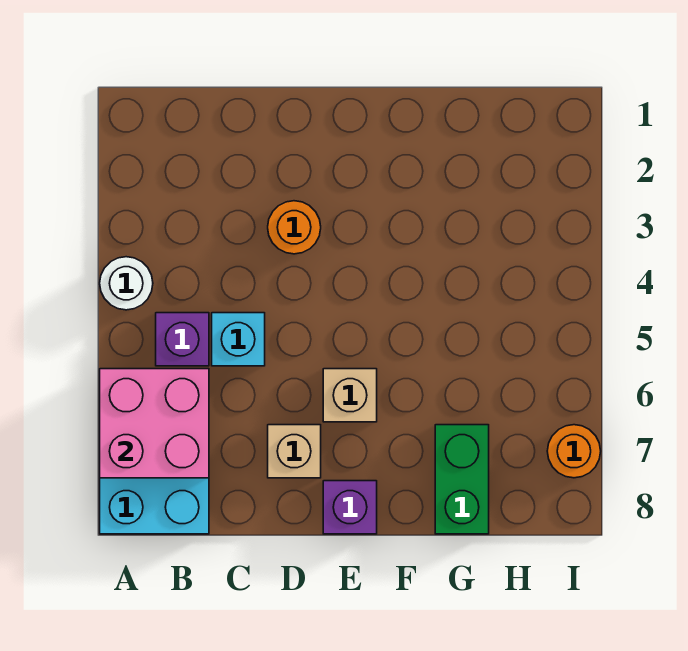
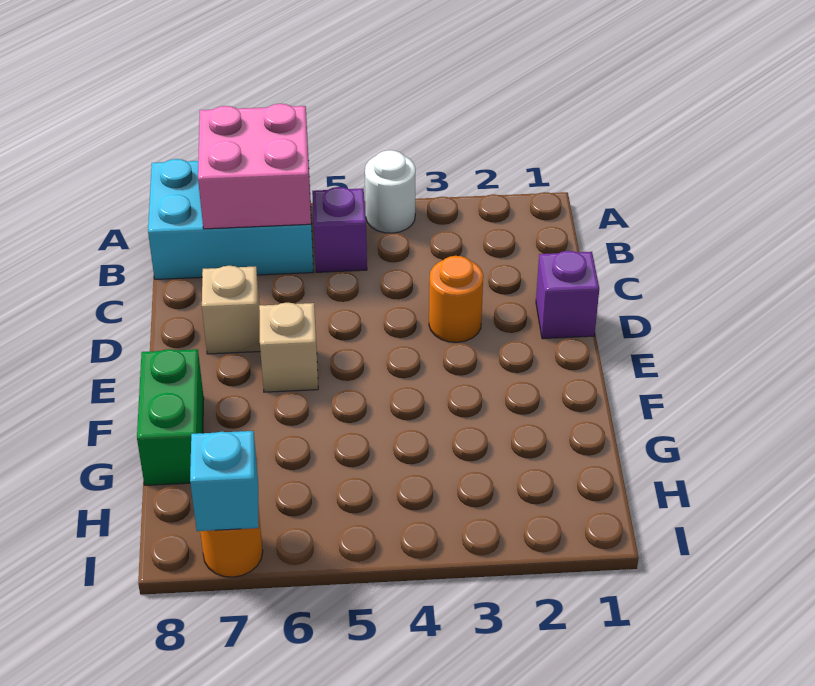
cyan brick C5 level 1 -> cyan brick I7 level 2
purple brick E8 level 1 -> purple brick D1 level 1
green brick G7:G8 level 1 -> green brick F8:G8 level 1

